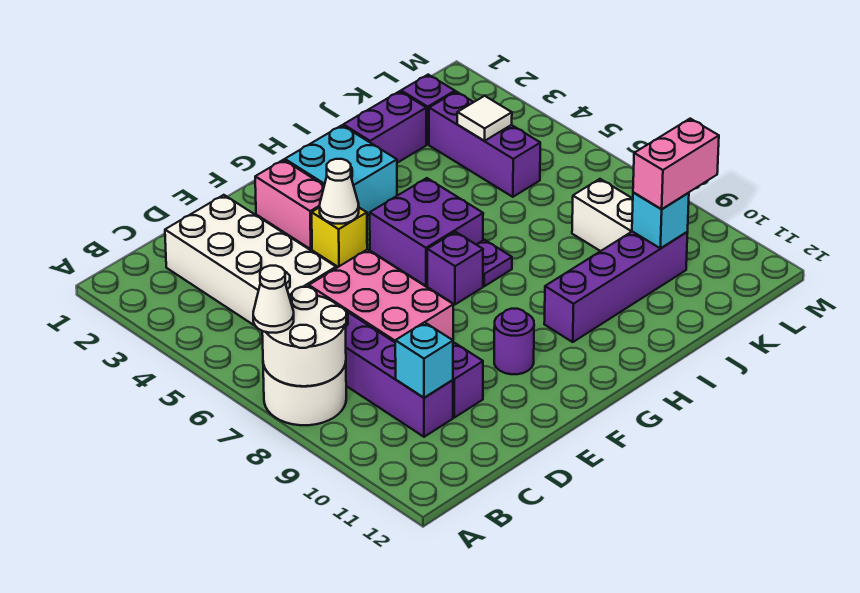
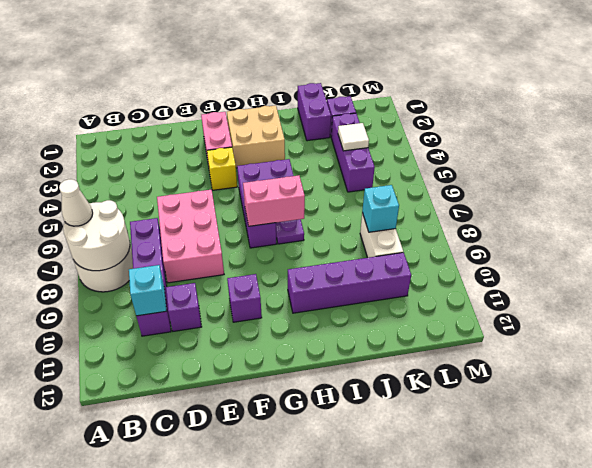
white brick C2:D5 level 1 -> none
white cone F4 level 2 -> none
purple round brick F10 level 1 -> purple brick F10 level 1
cyan brick G2:H3 level 1 -> tan brick G2:H3 level 1
purple brick I2:J2 level 1 -> purple brick J1:J2 level 1
cyan brick K10 level 2 -> cyan brick K8 level 2
pink brick K10:L10 level 3 -> pink brick G7:H7 level 2

